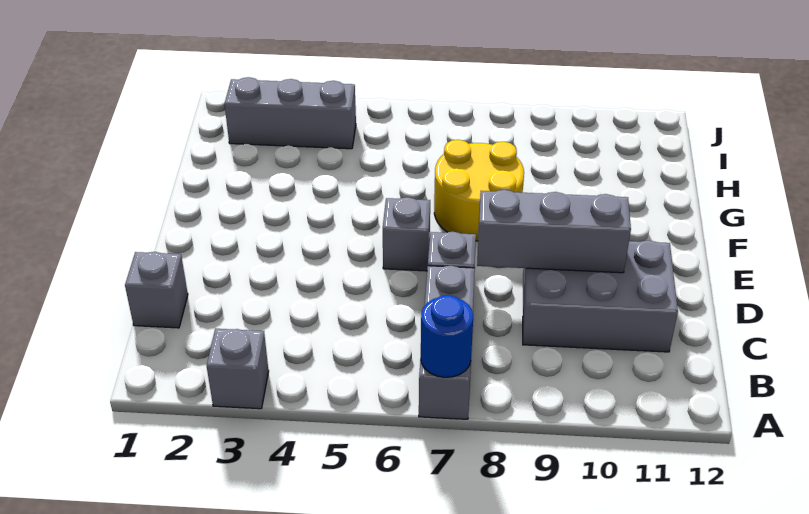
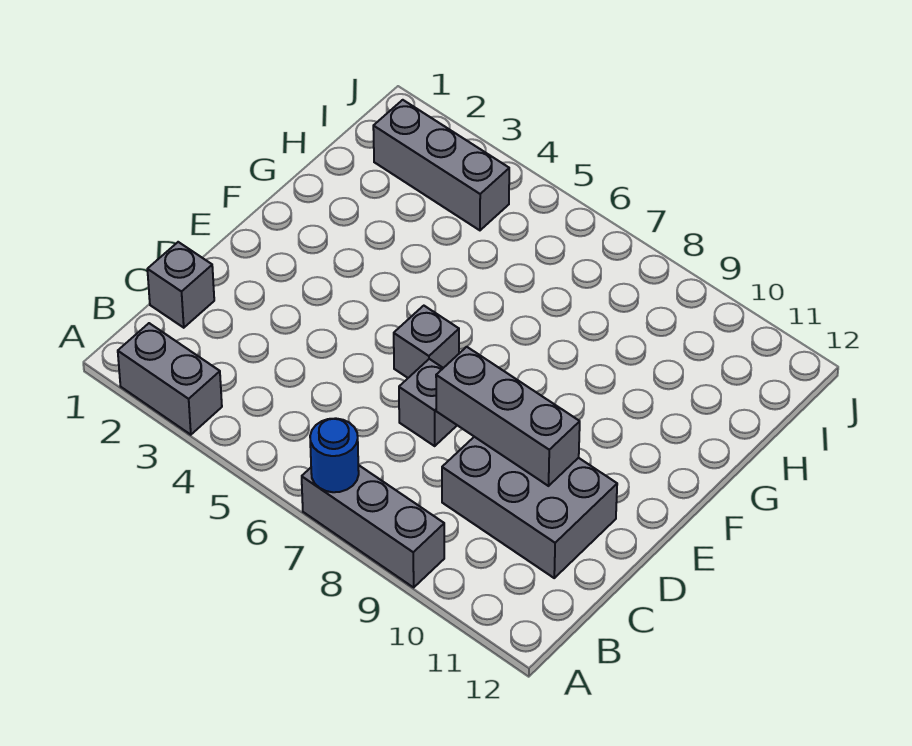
grey brick A3 level 1 -> grey brick A2:A3 level 1
grey brick A7:C7 level 1 -> grey brick A7:A9 level 1
yellow round brick F7:G8 level 1 -> none

